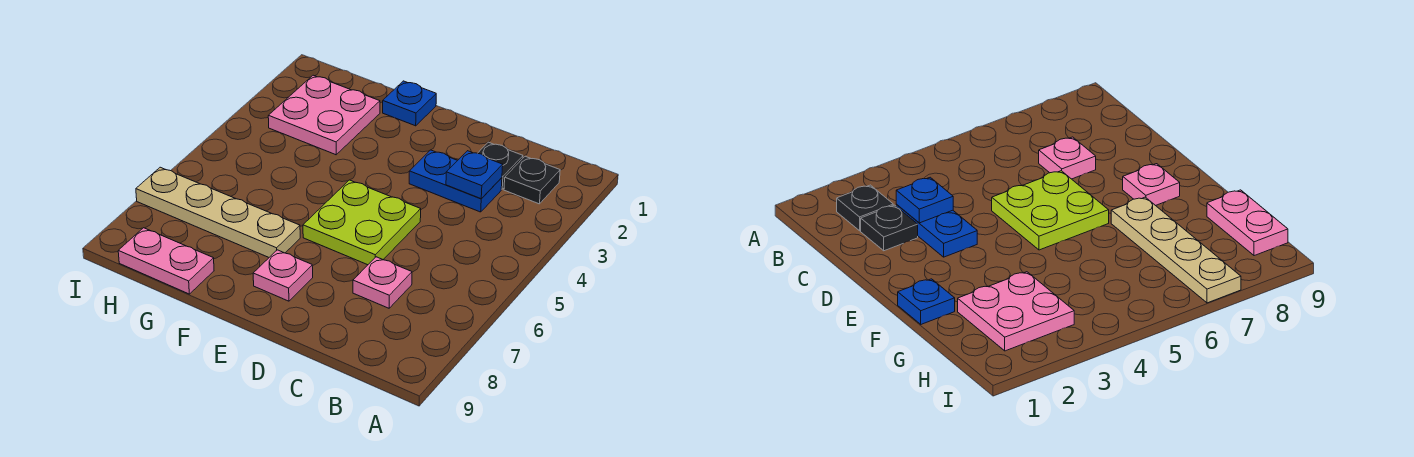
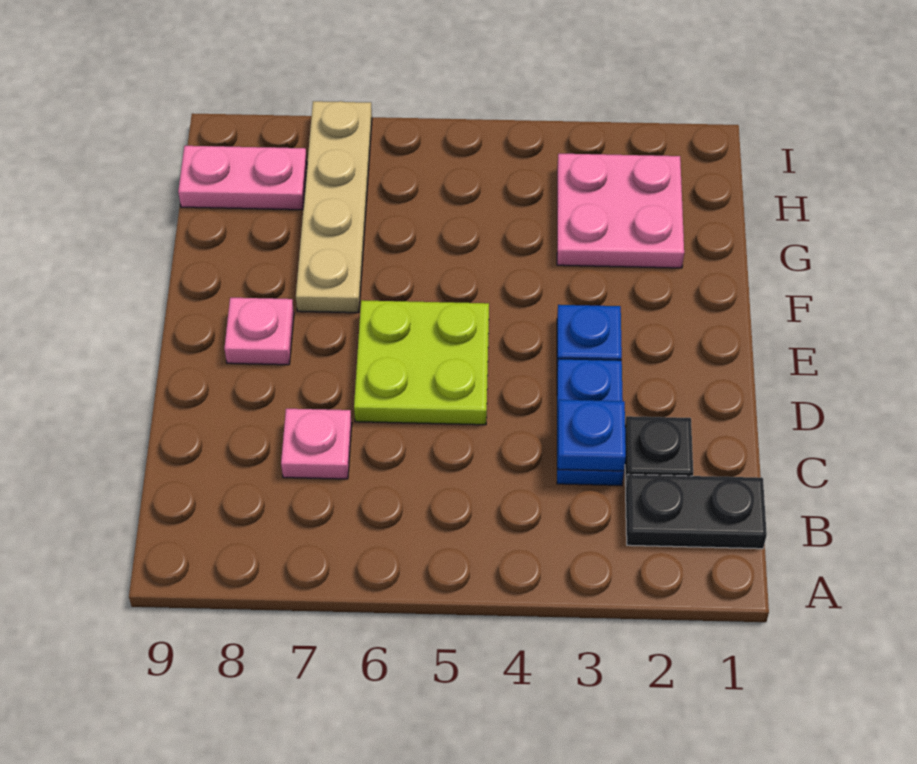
black plate B2 level 1 -> black plate B1:B2 level 1
blue plate F1 level 1 -> blue plate E3 level 1
pink plate G9:H9 level 1 -> pink plate H8:H9 level 1

